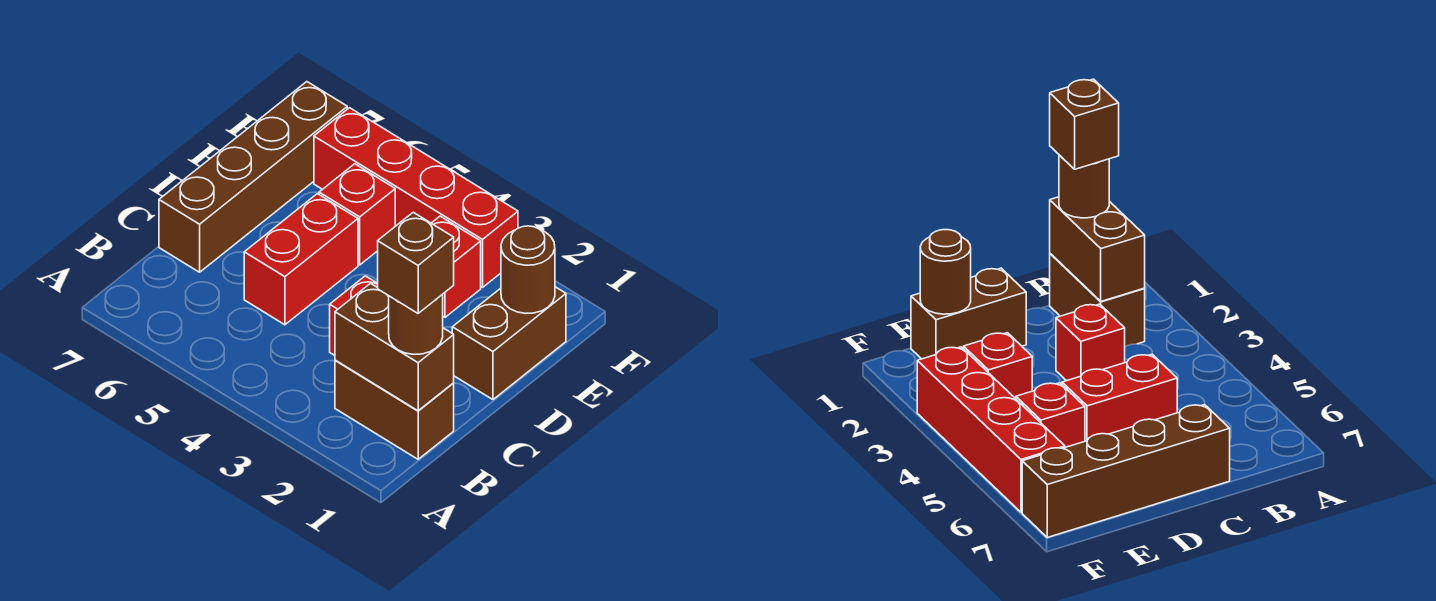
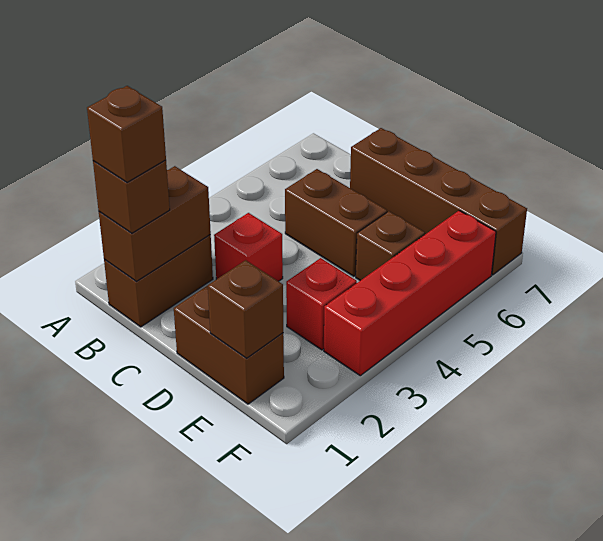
brown round brick B1 level 3 -> brown brick B1 level 3
red brick C5:D5 level 1 -> brown brick C5:D5 level 1
brown round brick E1 level 2 -> brown brick E1 level 2
red brick E5 level 1 -> brown brick E5 level 1

